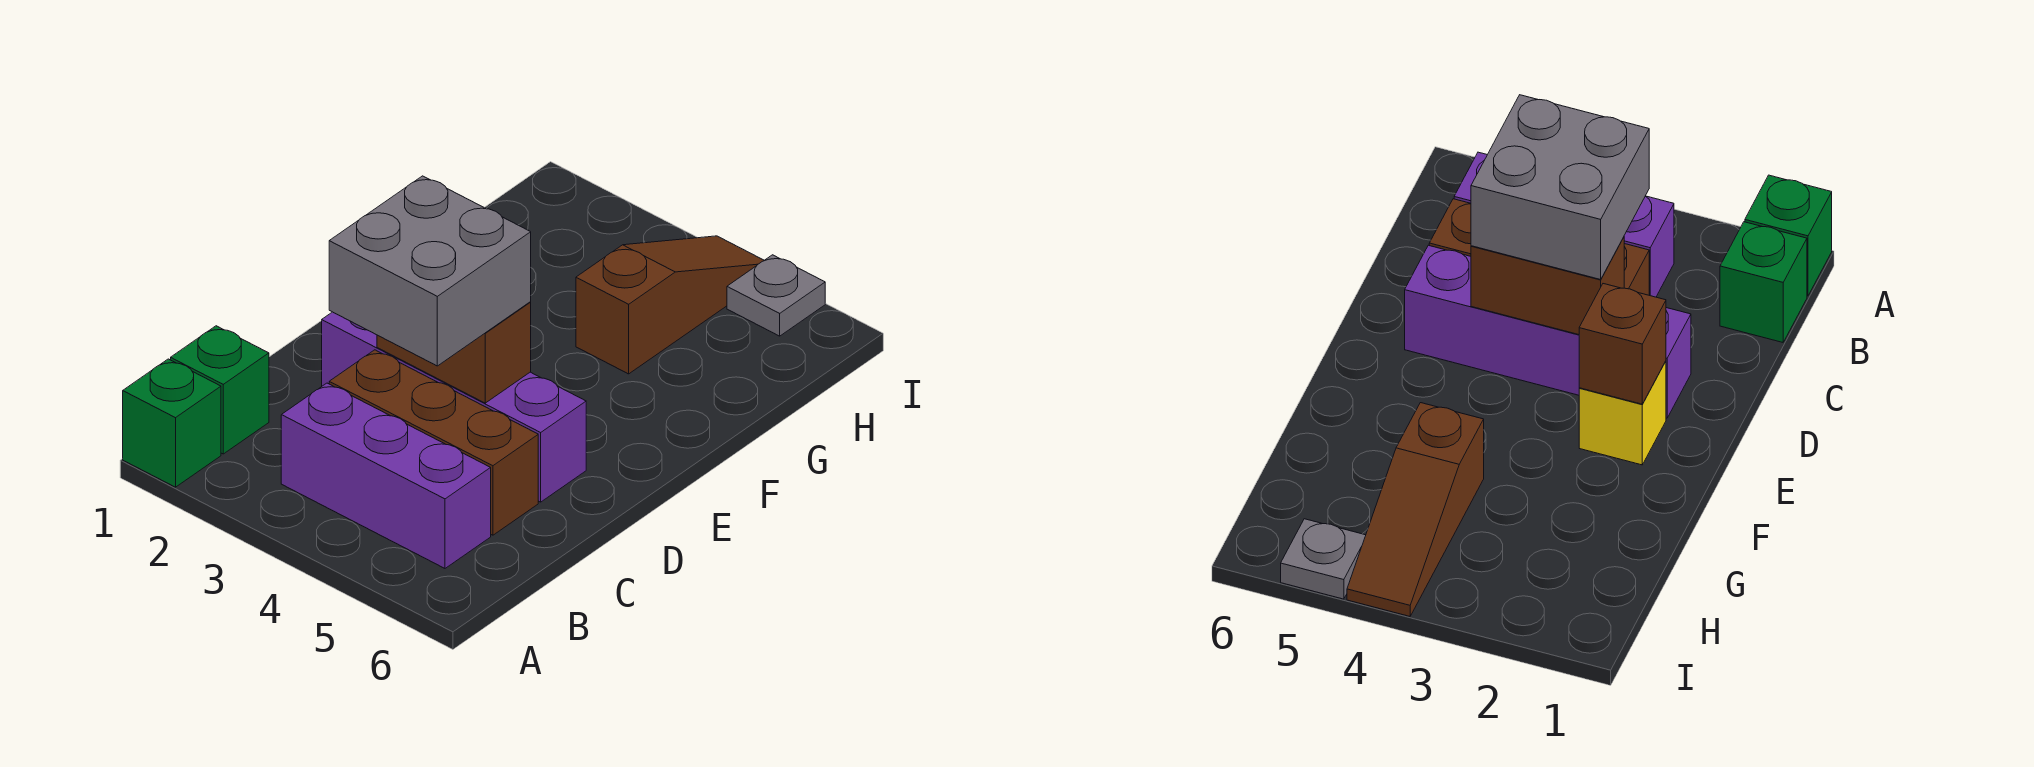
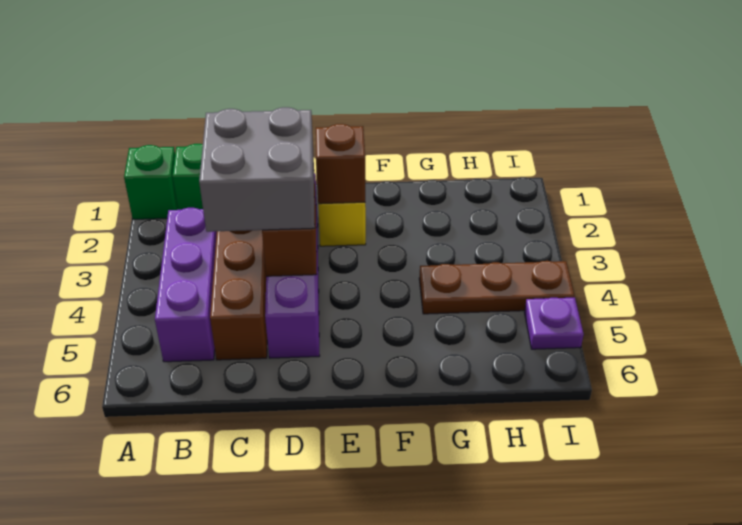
brown slope G4:I4 level 1 top G -> brown plate G4:I4 level 1
grey plate I5 level 1 -> purple plate I5 level 1

